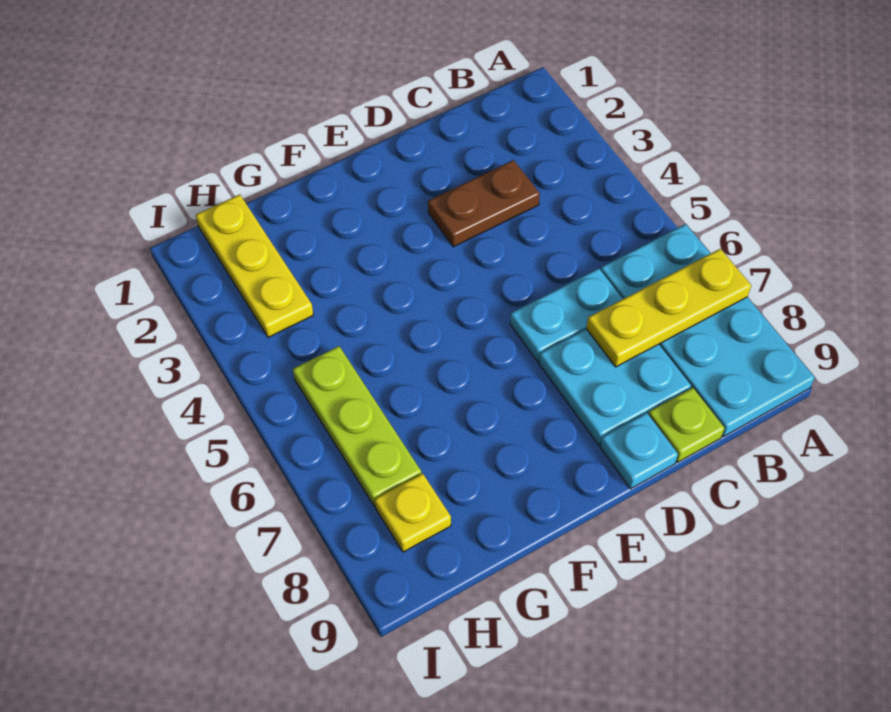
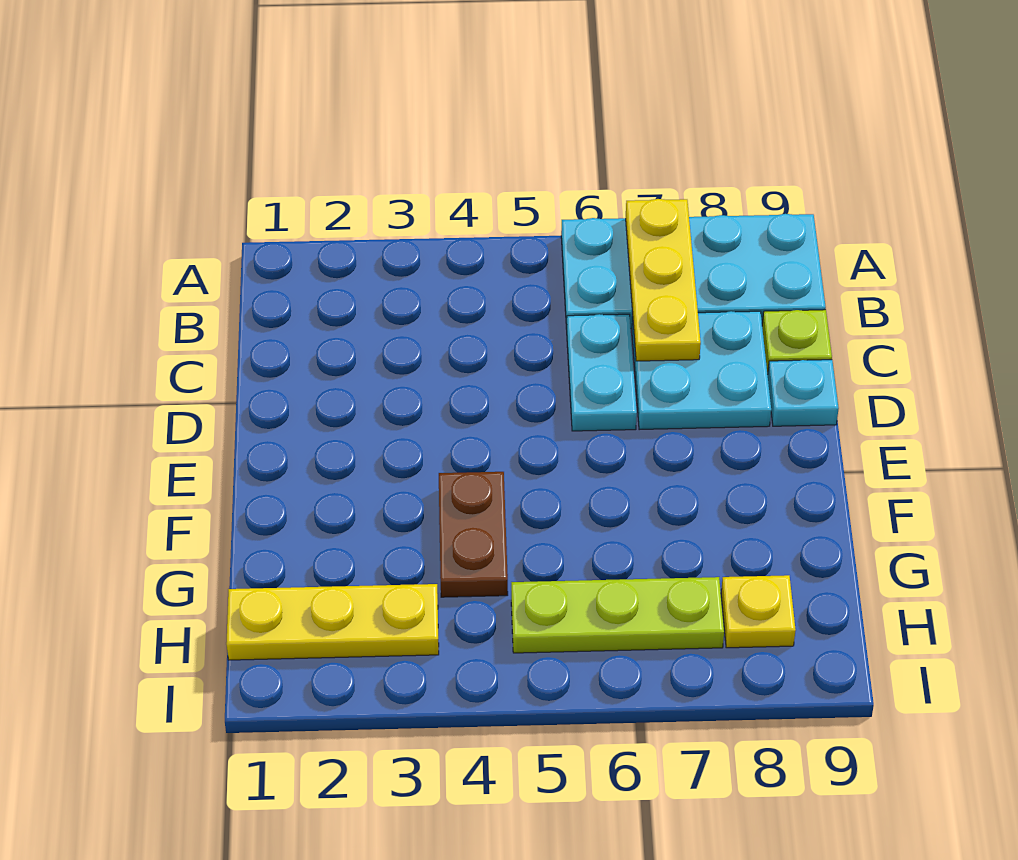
brown plate C3:D3 level 1 -> brown plate F4:G4 level 1

